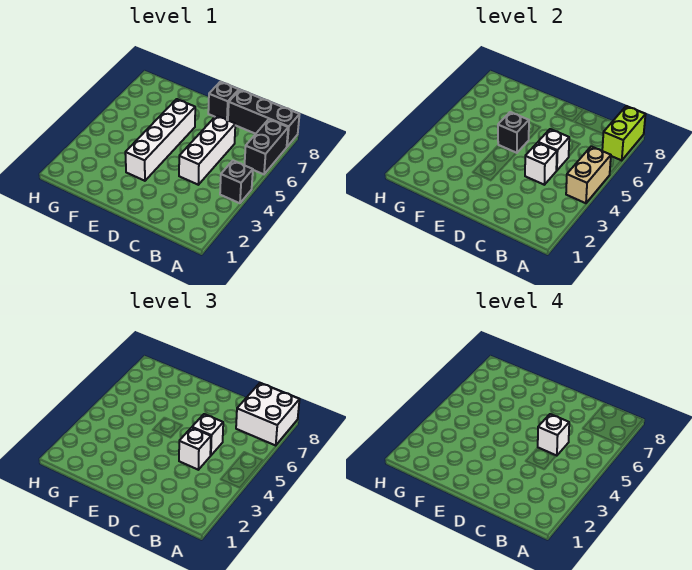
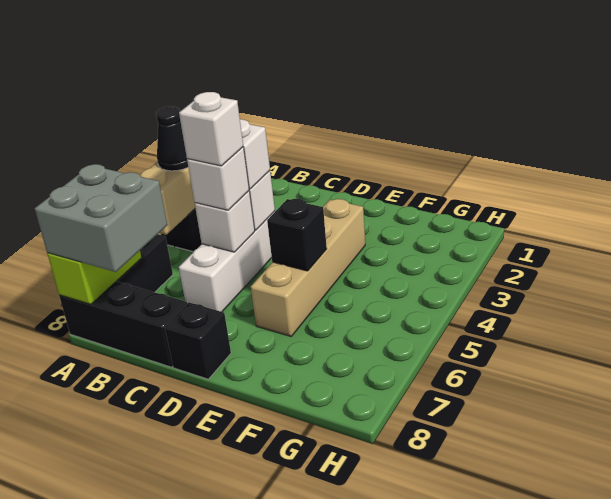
none -> black cone A4 level 3
white brick A7:B8 level 3 -> grey brick A7:B8 level 3
white brick E3:E6 level 1 -> tan brick E3:E6 level 1

